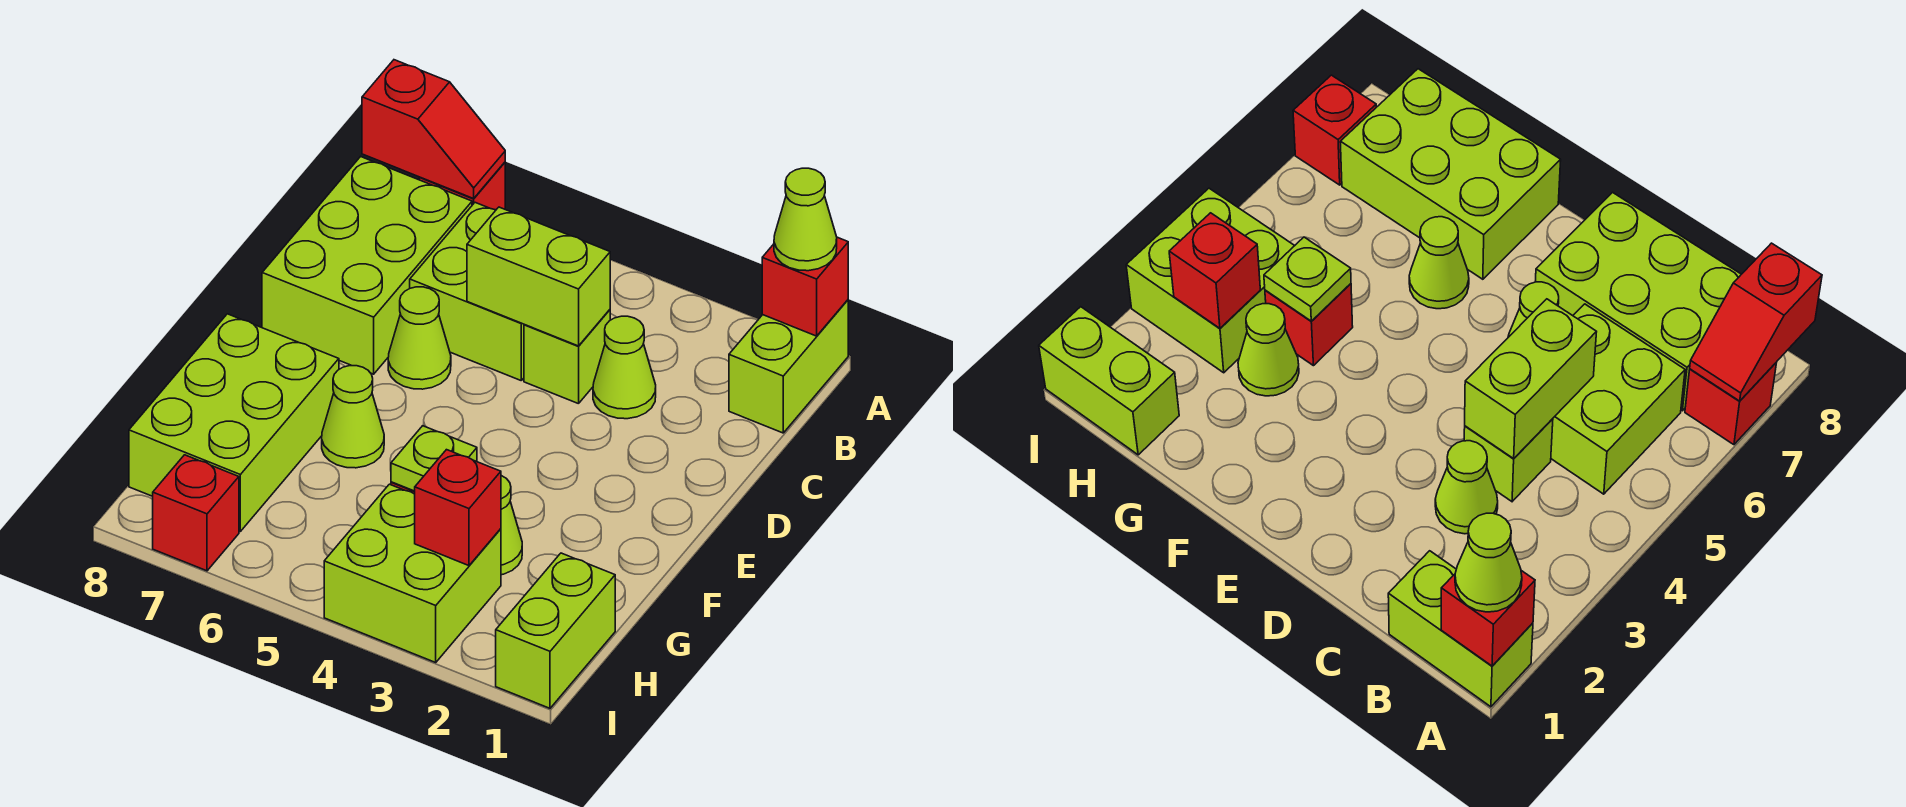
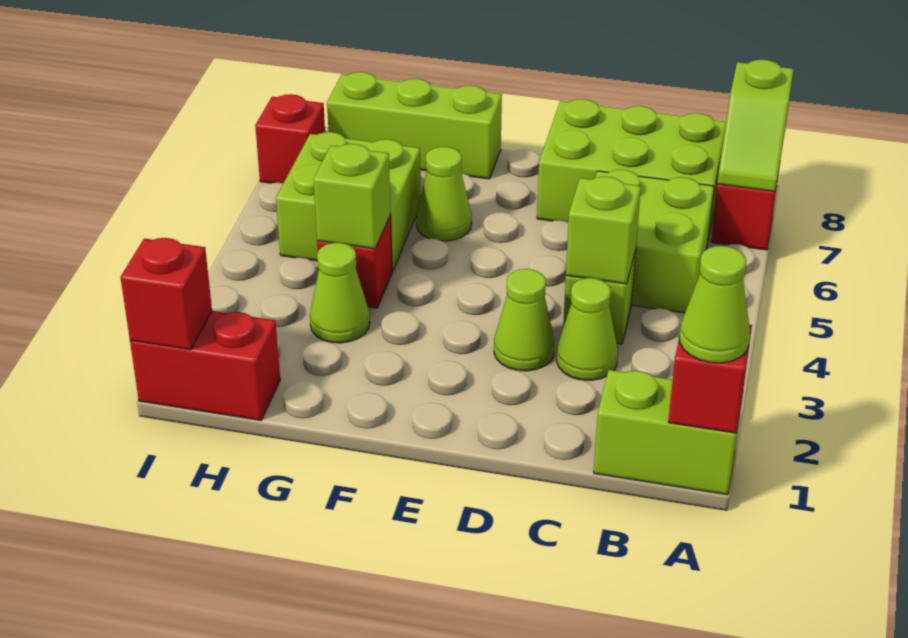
red slope A7:A8 level 2 top 8 -> lime slope A7:A8 level 2 top 8
lime brick C4:C5 level 2 -> lime brick C4 level 2
lime cone D6 level 1 -> lime cone D3 level 1
lime brick F7:H8 level 1 -> lime brick F8:H8 level 1
lime plate G4 level 2 -> lime brick G4 level 2
lime brick H1:I1 level 1 -> red brick H1:I1 level 1
lime brick H3:I4 level 1 -> lime brick G5:H6 level 1
red brick H3 level 2 -> red brick I1 level 2

